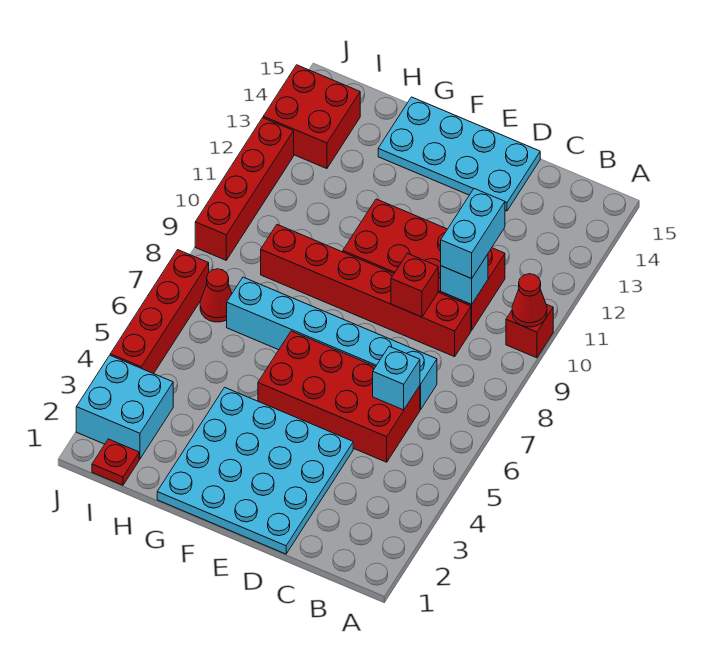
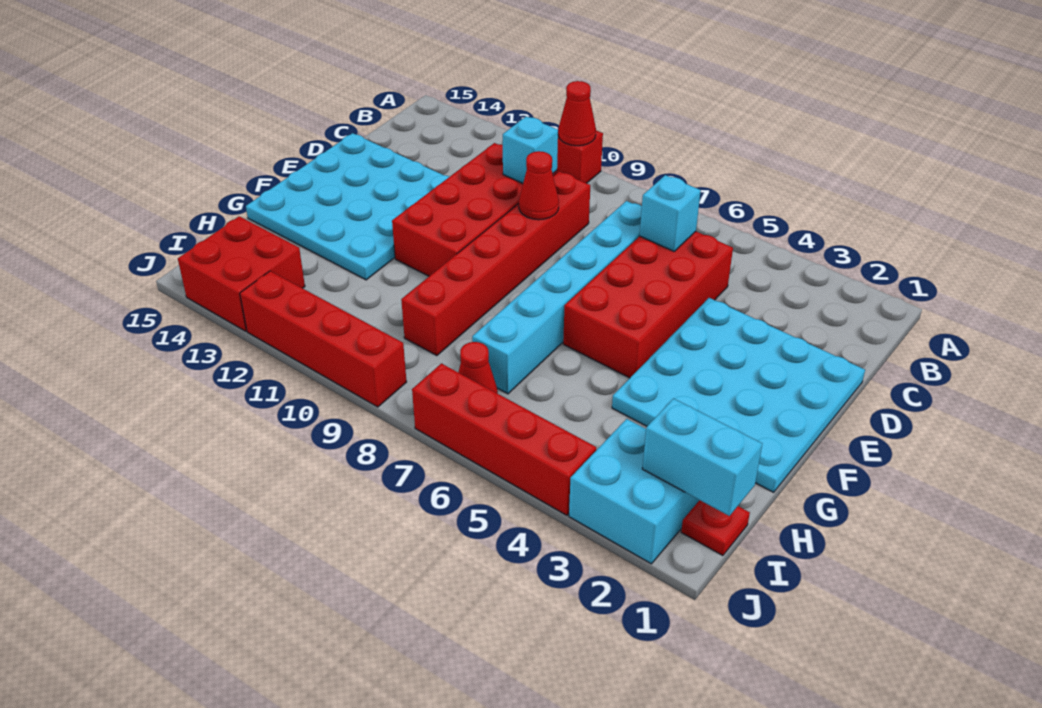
cyan brick C10:C11 level 3 -> cyan brick I1:I2 level 2
red brick D9 level 2 -> red cone D9 level 2
cyan plate D14:G15 level 1 -> cyan plate D12:G15 level 1

